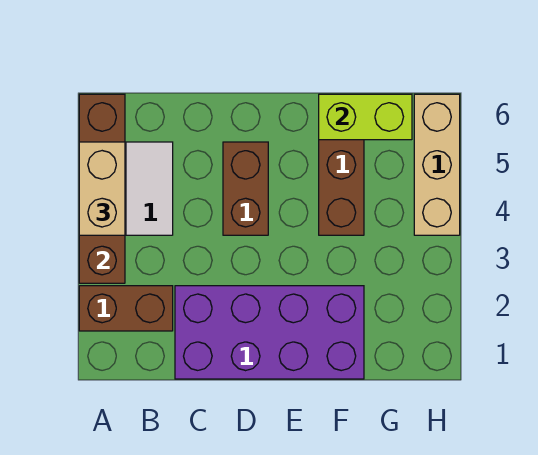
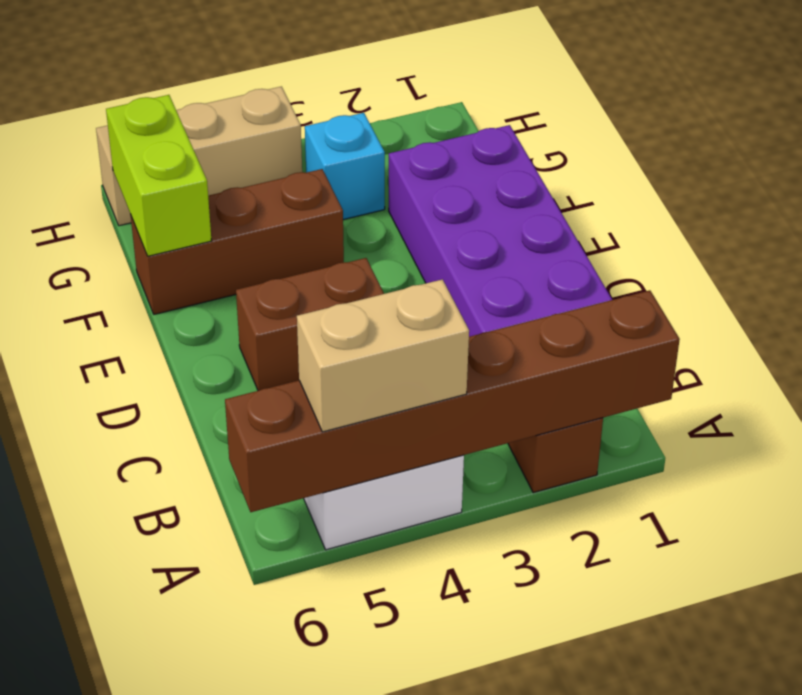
brown brick A3:A6 level 2 -> brown brick A1:A6 level 2
none -> cyan brick G3 level 1

